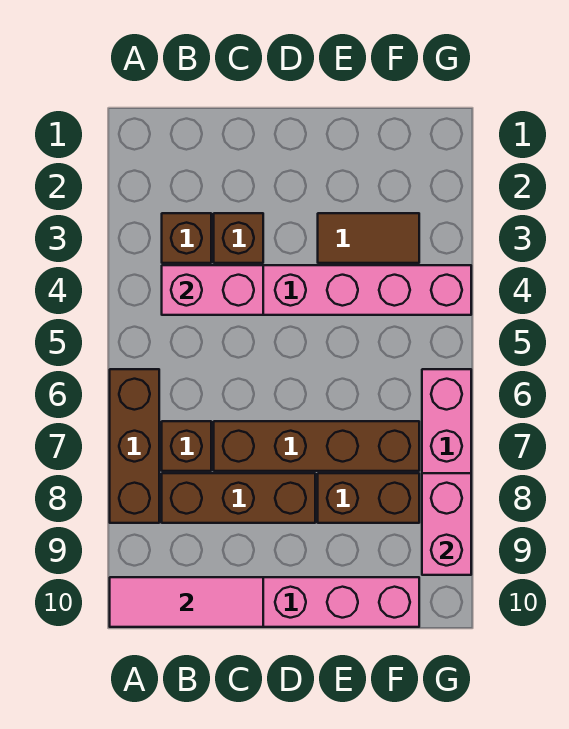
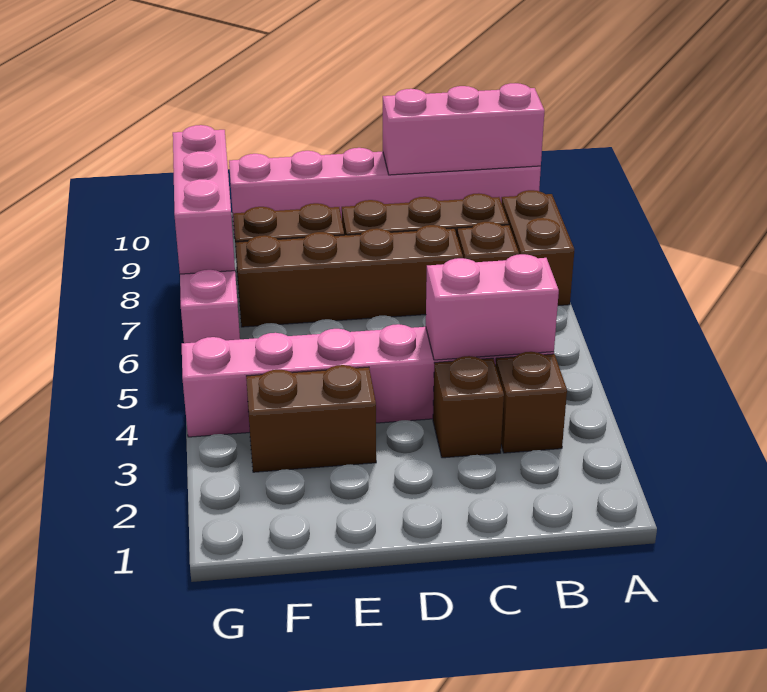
brown brick A6:A8 level 1 -> brown brick A7:A8 level 1
pink tile A10:C10 level 2 -> pink brick A10:C10 level 2
brown tile E3:F3 level 1 -> brown brick E3:F3 level 1
pink brick G8:G9 level 2 -> pink brick G7:G9 level 2

